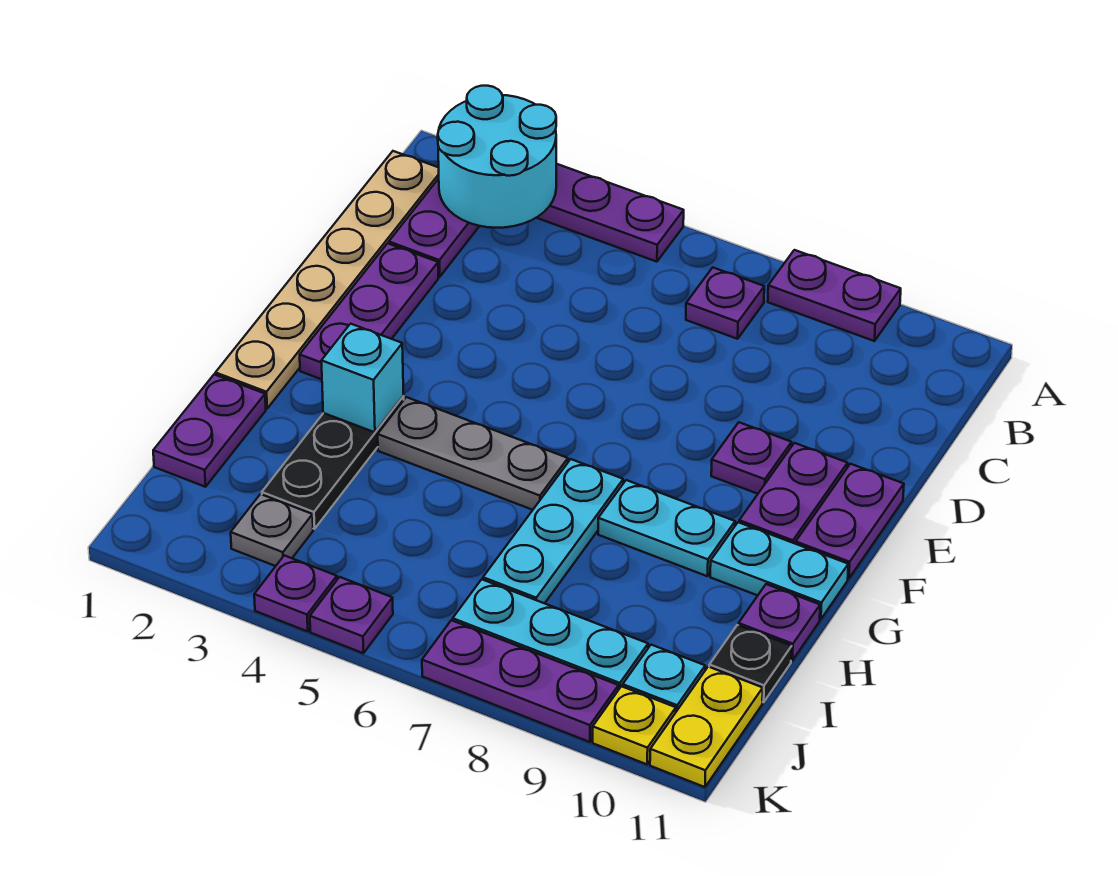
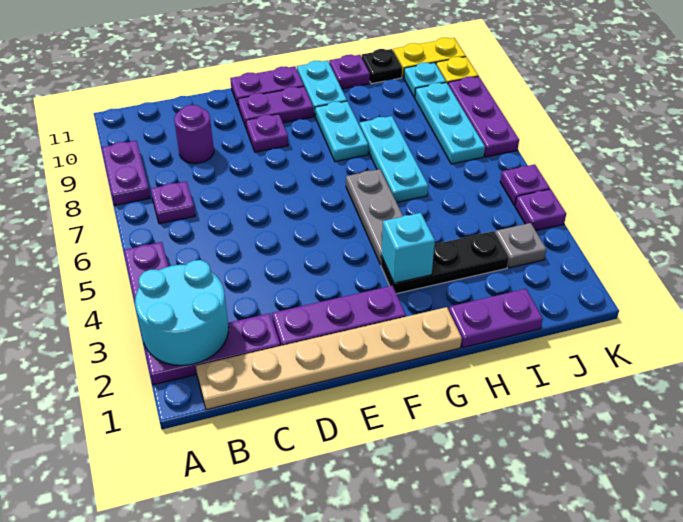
none -> purple round brick C9 level 1
cyan plate G7:I7 level 1 -> cyan plate H6:H8 level 1

